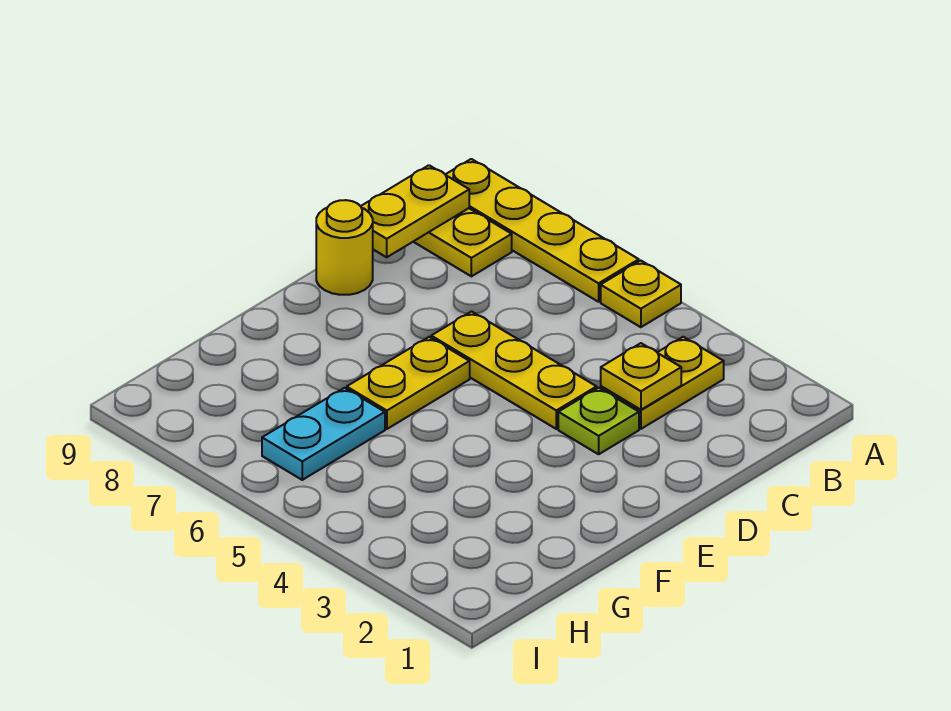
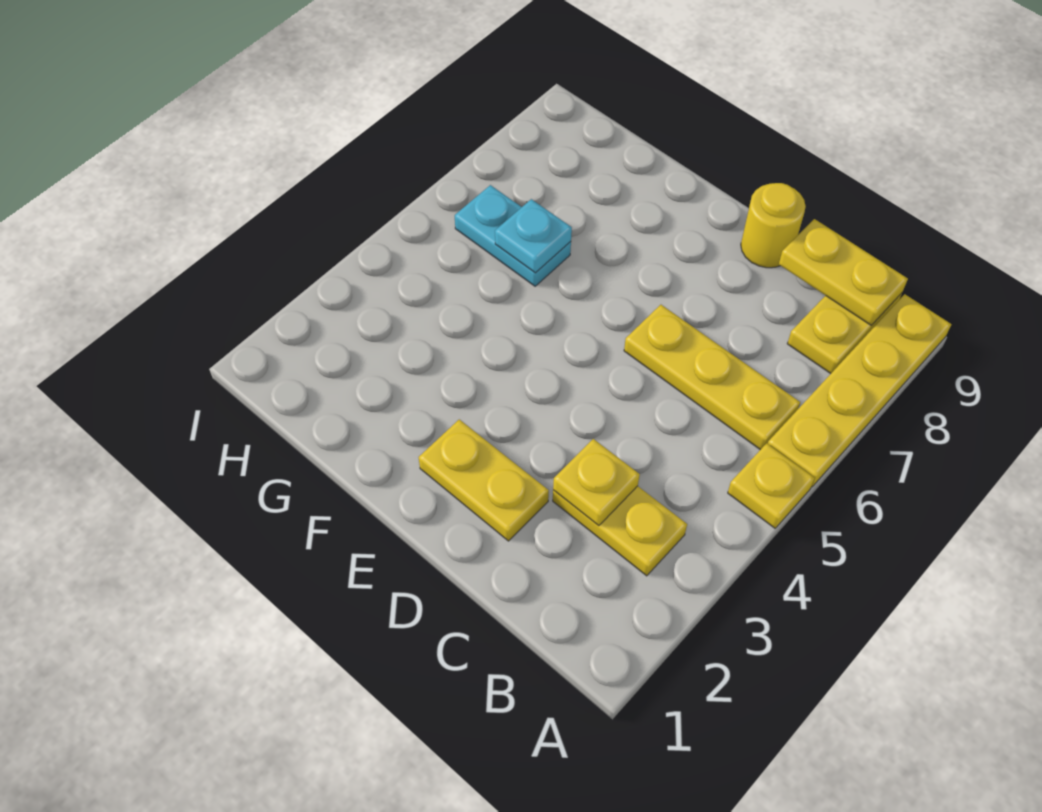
lime plate D3 level 1 -> none
yellow plate D4:D6 level 1 -> yellow plate B6:D6 level 1
yellow plate E6:F6 level 1 -> yellow plate D2:E2 level 1
none -> cyan plate G6 level 2

